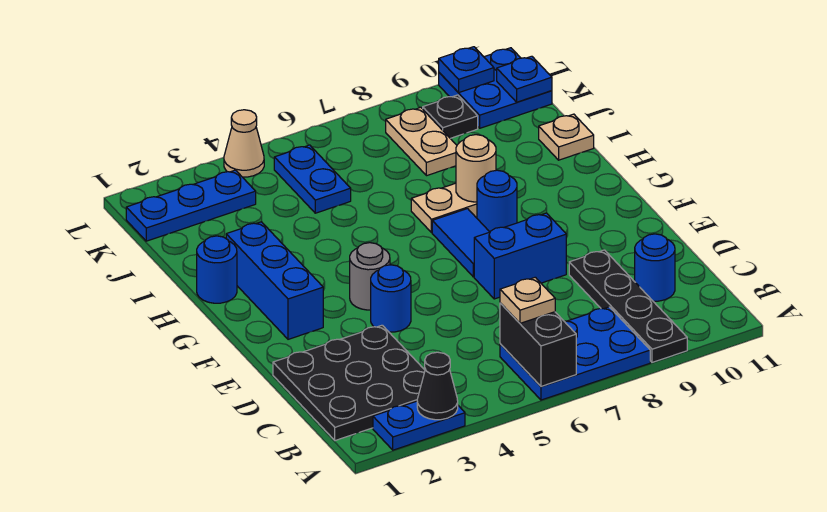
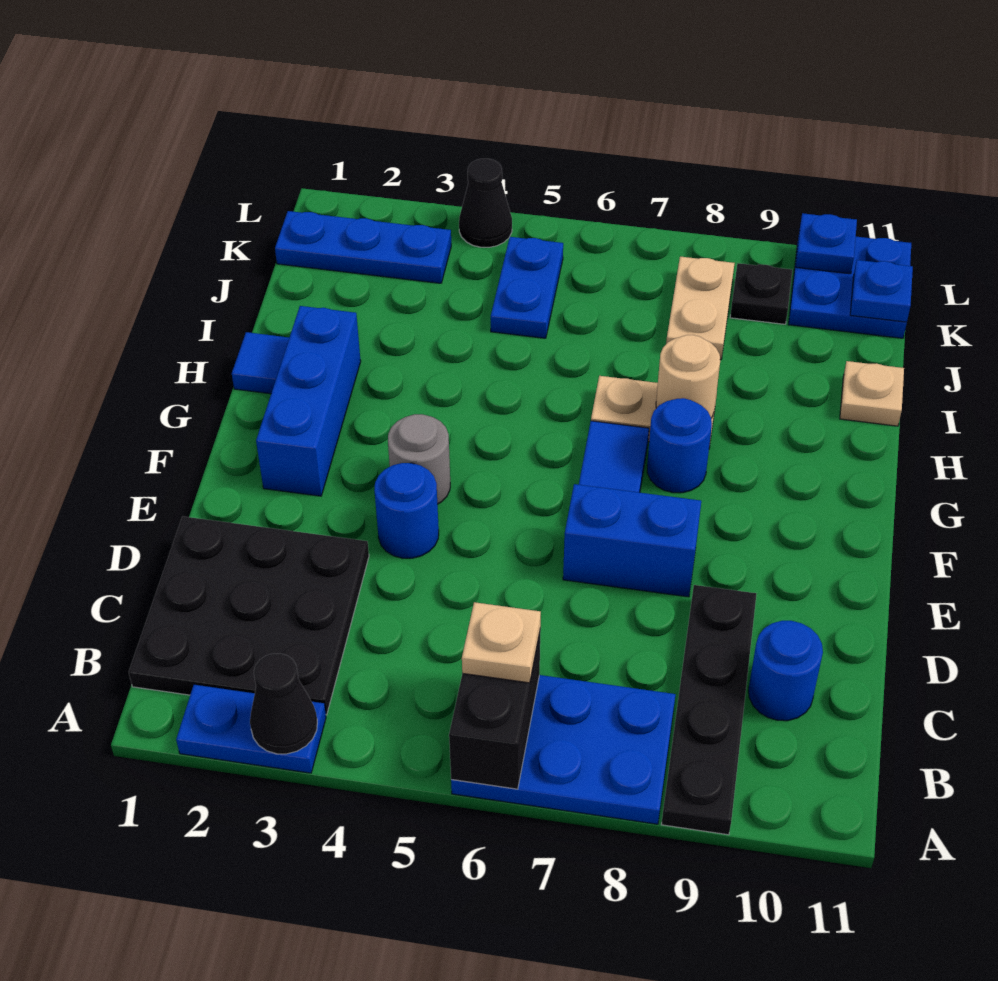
blue round brick H1 level 1 -> blue tile H1 level 1
tan cone L4 level 1 -> black cone L4 level 1

